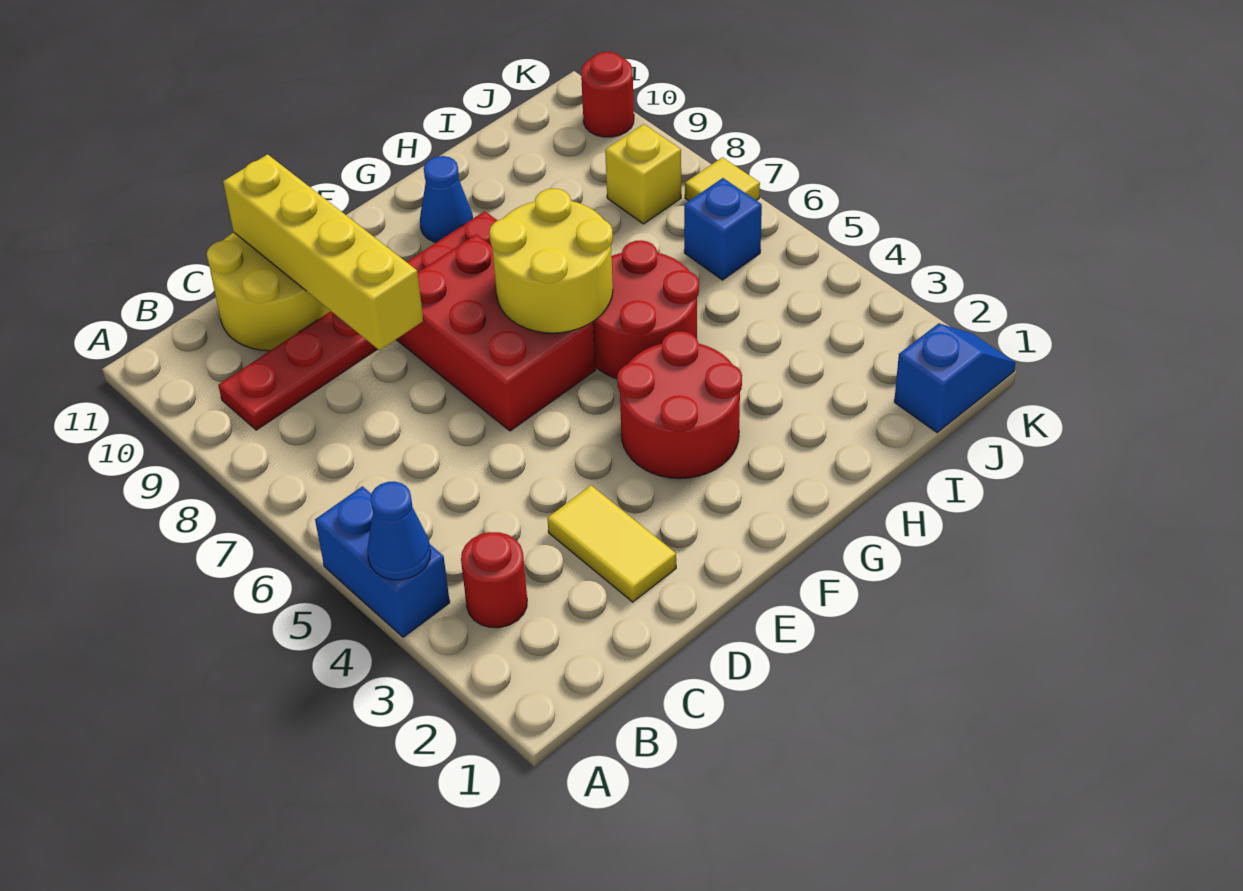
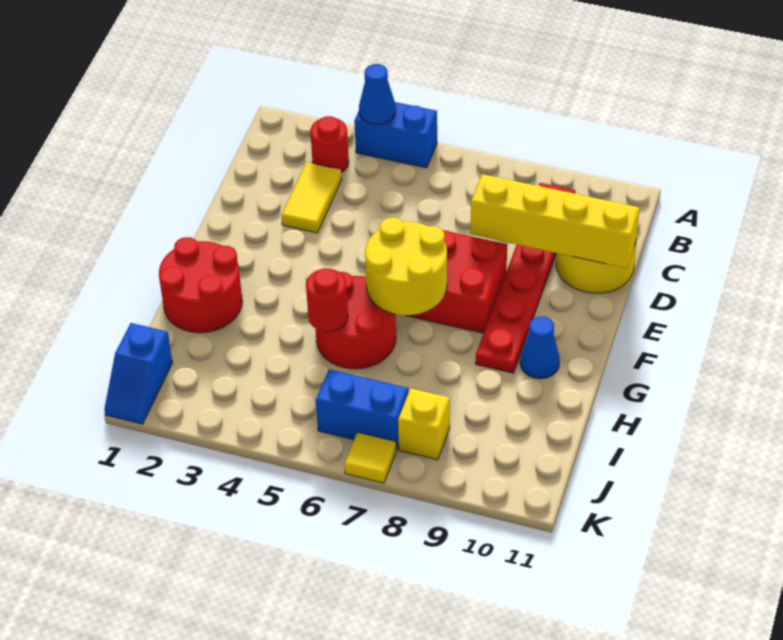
yellow tile D2:D3 level 1 -> yellow tile C3:D3 level 1
red round brick F3:G4 level 1 -> red round brick G1:H2 level 1
blue brick J6 level 1 -> blue brick J6:J7 level 1
red round brick K10 level 1 -> red round brick H5 level 2

